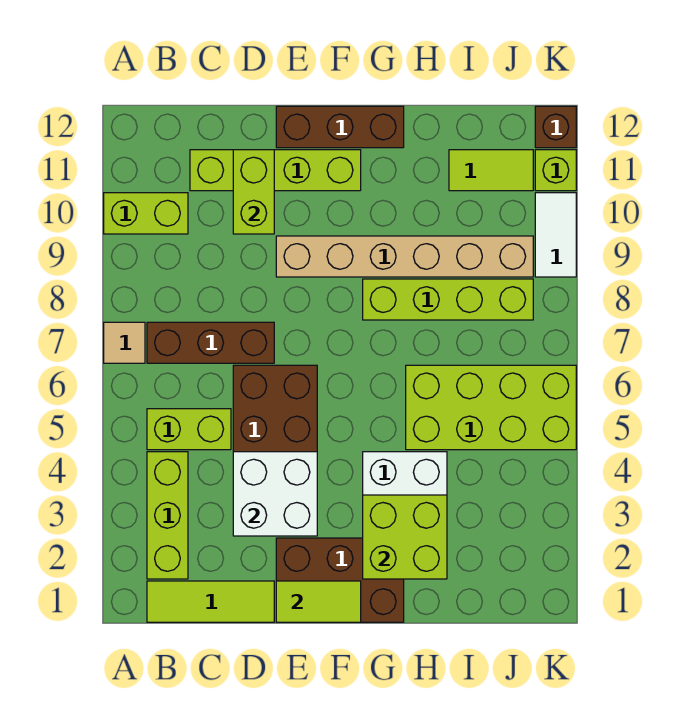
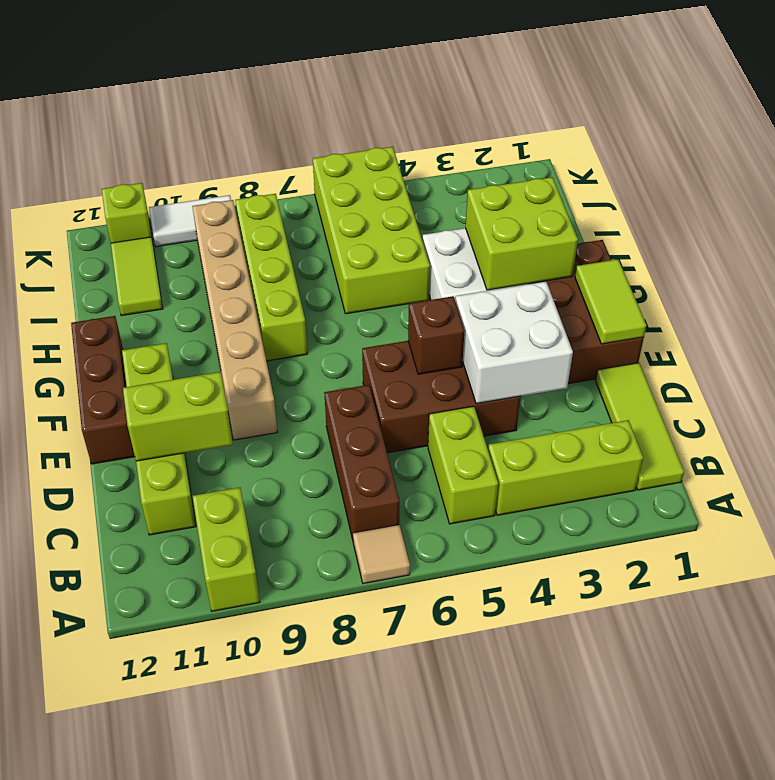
brown brick K12 level 1 -> brown brick E5 level 2

